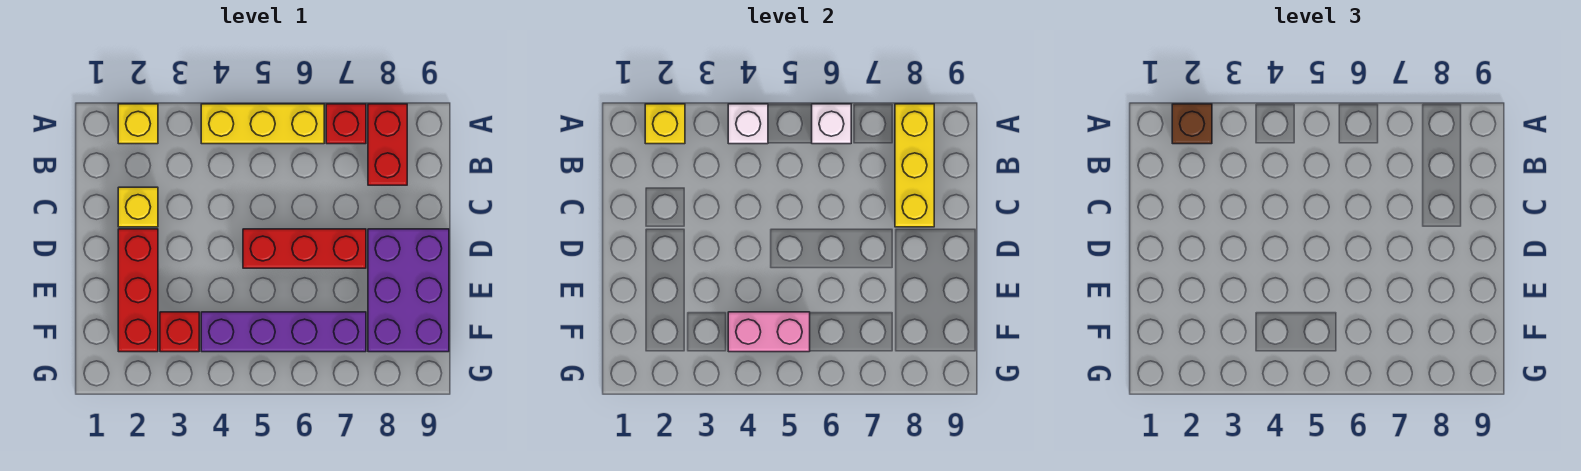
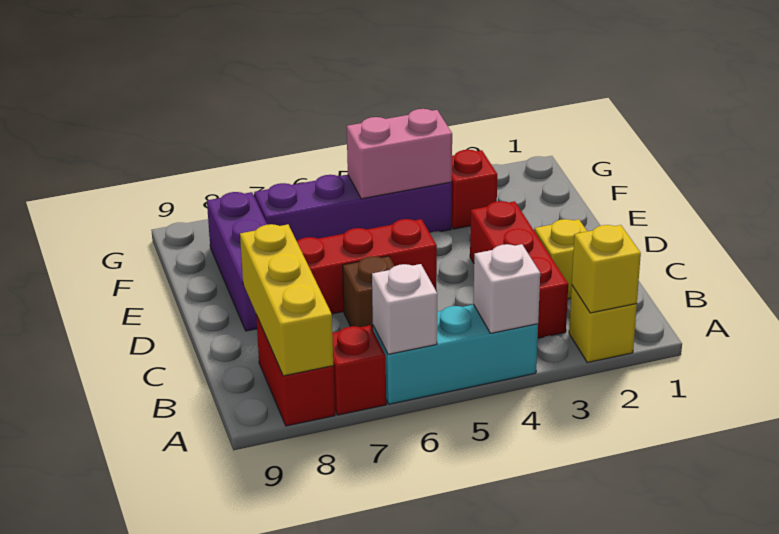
brown brick A2 level 3 -> brown brick C6 level 1
yellow brick A4:A6 level 1 -> cyan brick A4:A6 level 1
red brick D2:F2 level 1 -> red brick B3:D3 level 1
purple brick D8:F9 level 1 -> purple brick D8:F8 level 1

